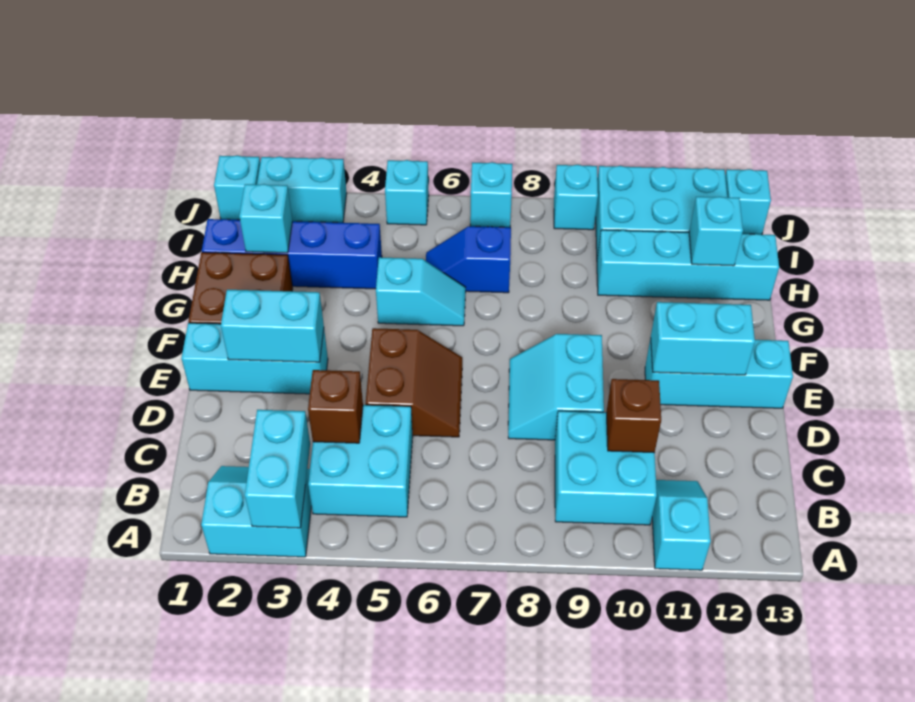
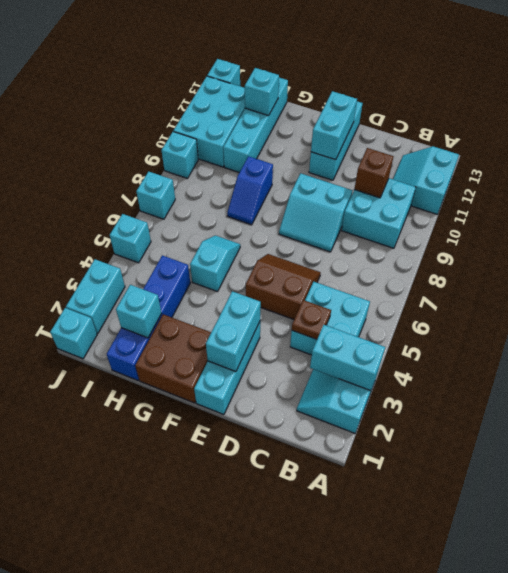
cyan slope A11:B11 level 1 top A -> cyan slope A11:B12 level 1 top A
brown brick C4 level 2 -> brown plate C4 level 2
blue slope H6:H7 level 1 top 7 -> blue slope G8:G9 level 1 top 9

